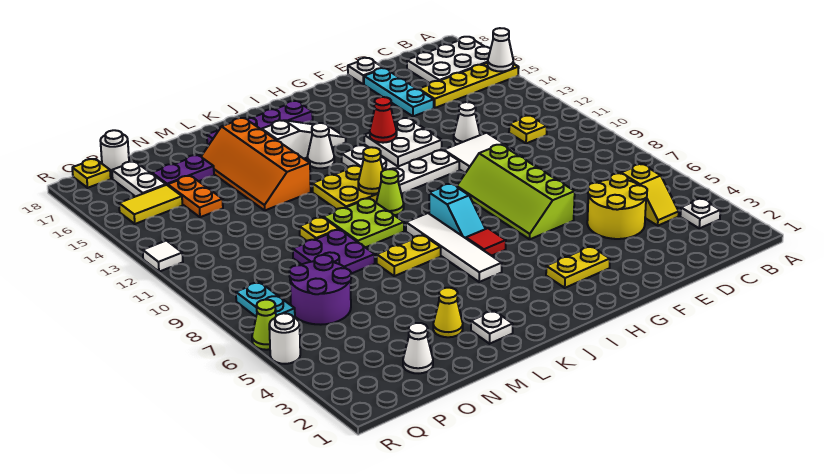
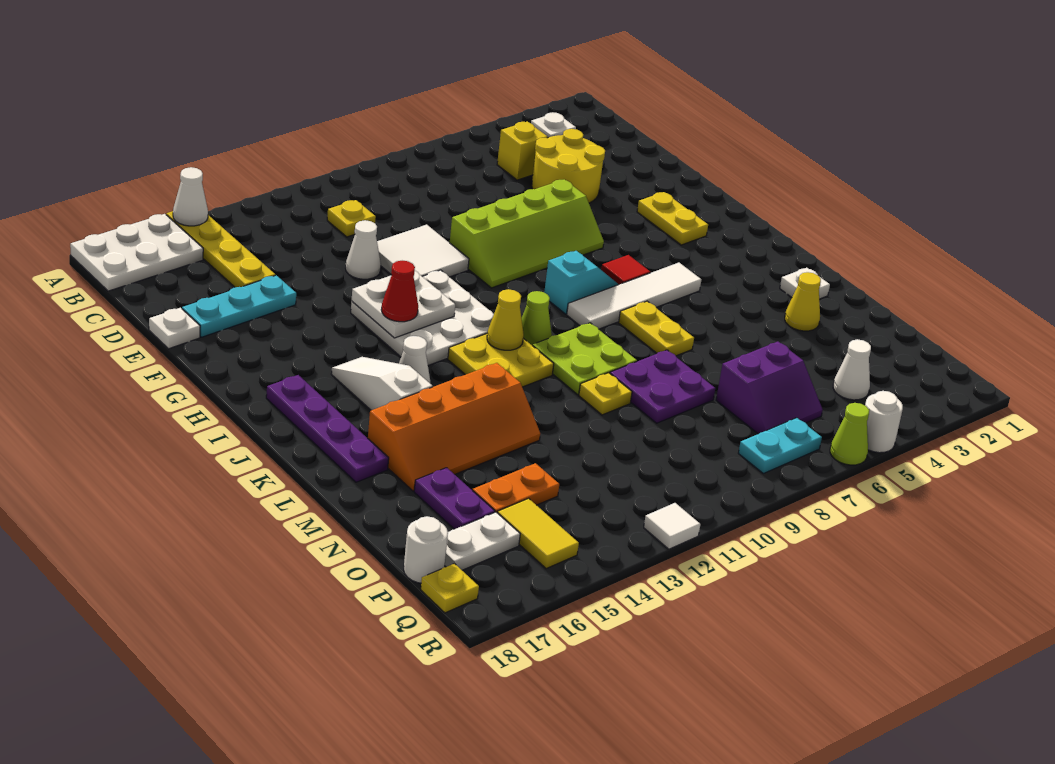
white plate A16:C17 level 1 -> white plate A16:B18 level 1
white cone O2 level 1 -> white cone P4 level 1
purple round brick O6:P7 level 1 -> purple slope O6:P7 level 1 top O

